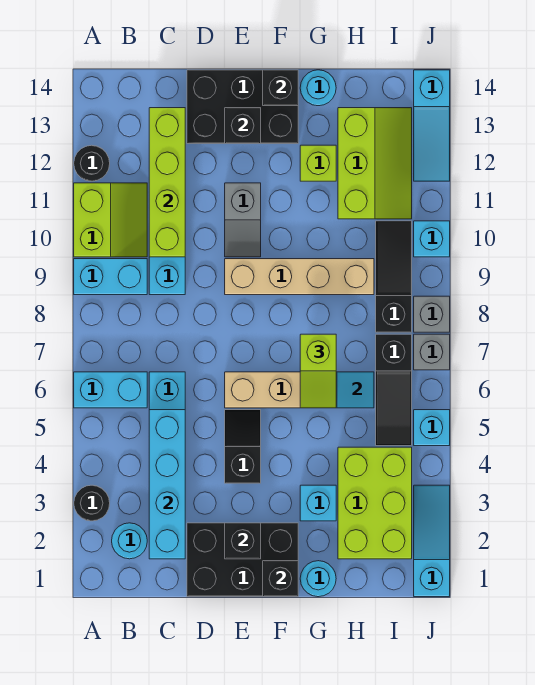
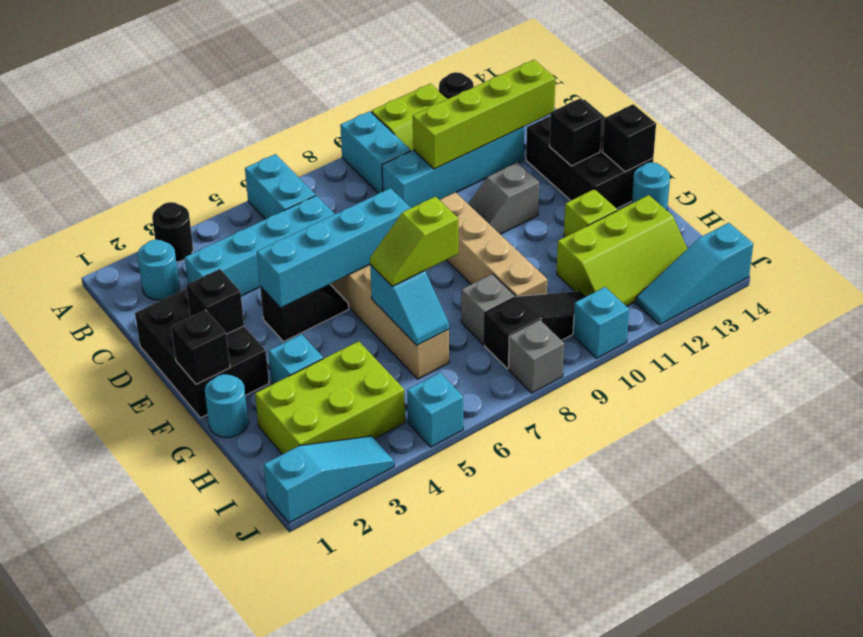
cyan brick C2:C5 level 2 -> cyan brick E4:E7 level 2
black slope I5:I7 level 1 top 7 -> none
grey brick J7 level 1 -> grey brick H8 level 1

